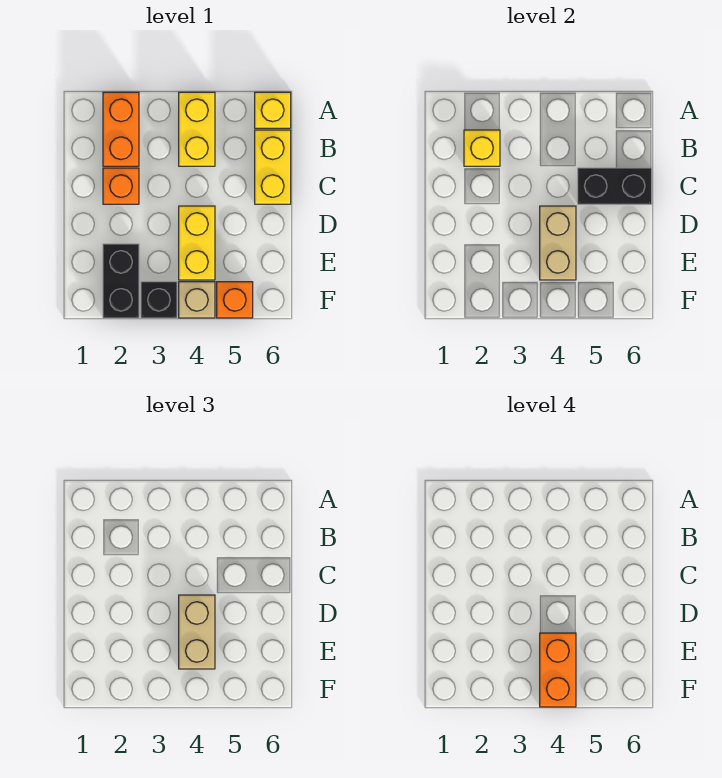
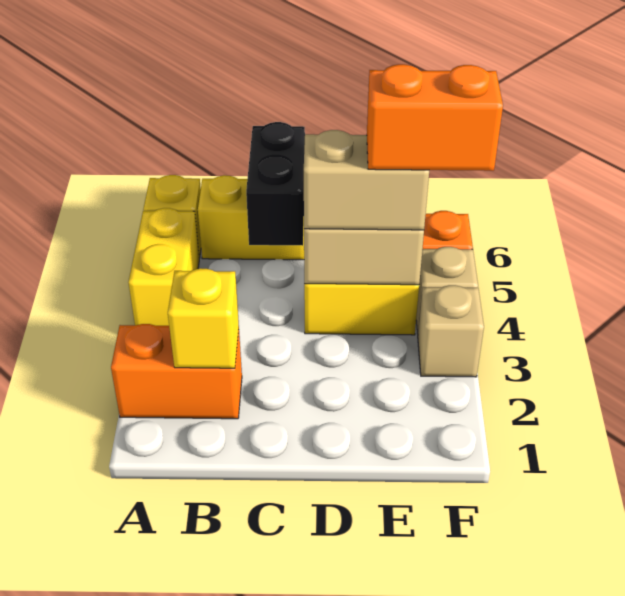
yellow brick A4:B4 level 1 -> yellow brick A4:A5 level 1
orange brick C2 level 1 -> none
black brick E2:F2 level 1 -> none
black brick F3 level 1 -> tan brick F3 level 1

